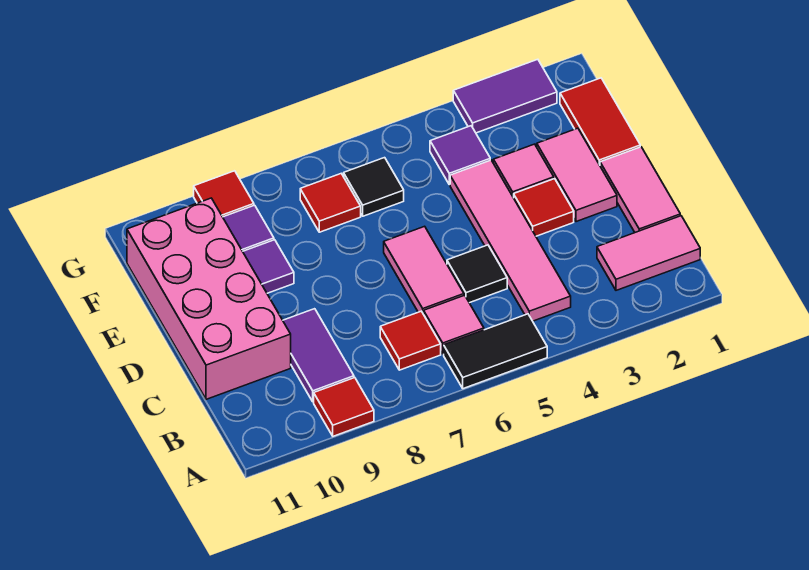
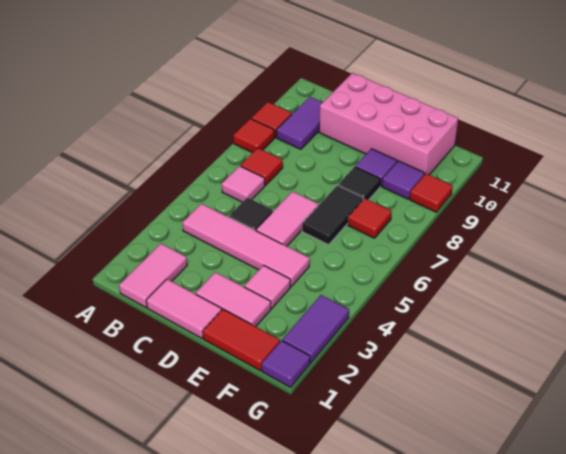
black tile A5:A6 level 1 -> black tile E6:E7 level 1
purple tile B9:C9 level 1 -> purple tile B9:B10 level 1
pink tile C6:D6 level 1 -> pink tile D5:D6 level 1
red tile D3 level 1 -> red tile A8 level 1
purple tile F4 level 1 -> purple tile G1 level 1
black tile F6 level 1 -> black tile E8 level 1

